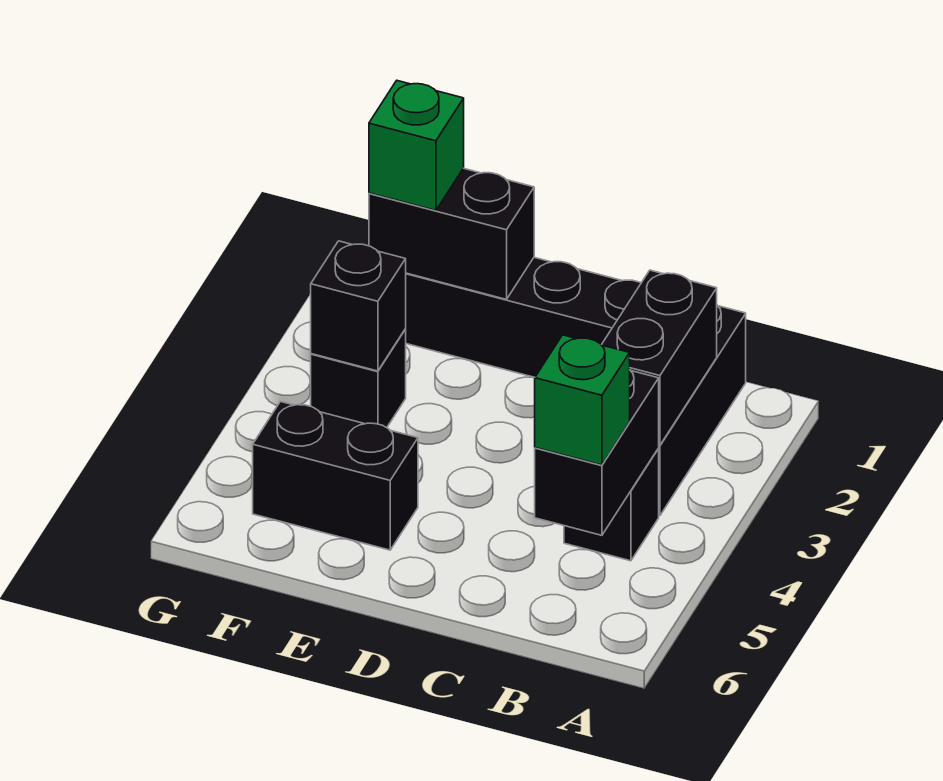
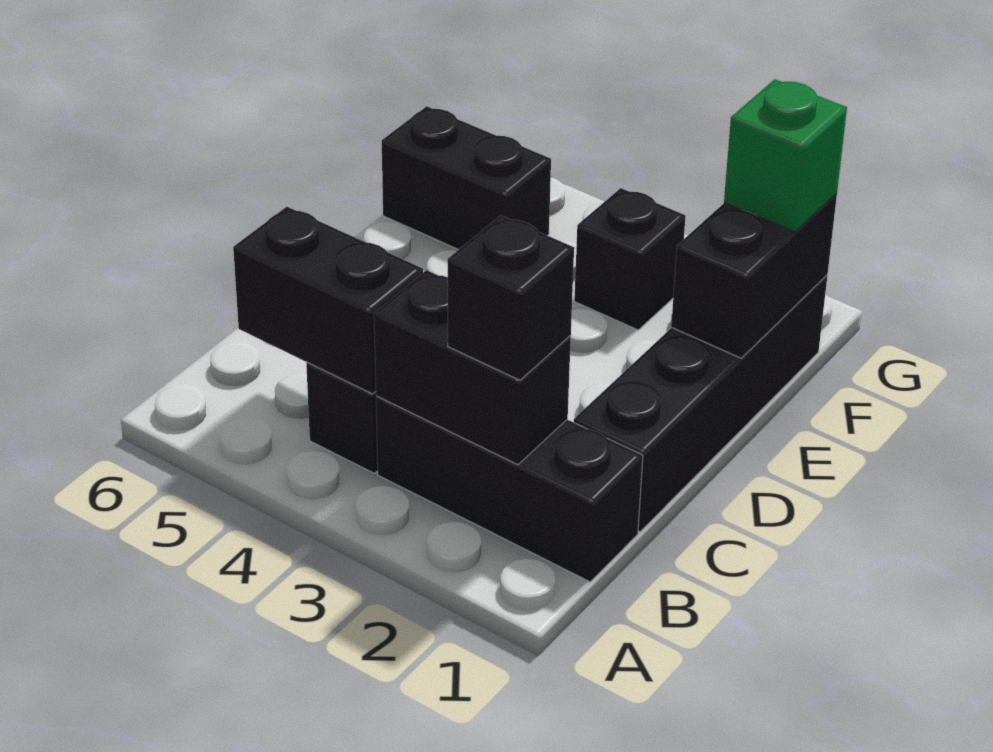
green brick B5 level 3 -> none
black brick E5:F5 level 1 -> black brick F5:F6 level 1
black brick F3 level 2 -> black brick B2 level 3

